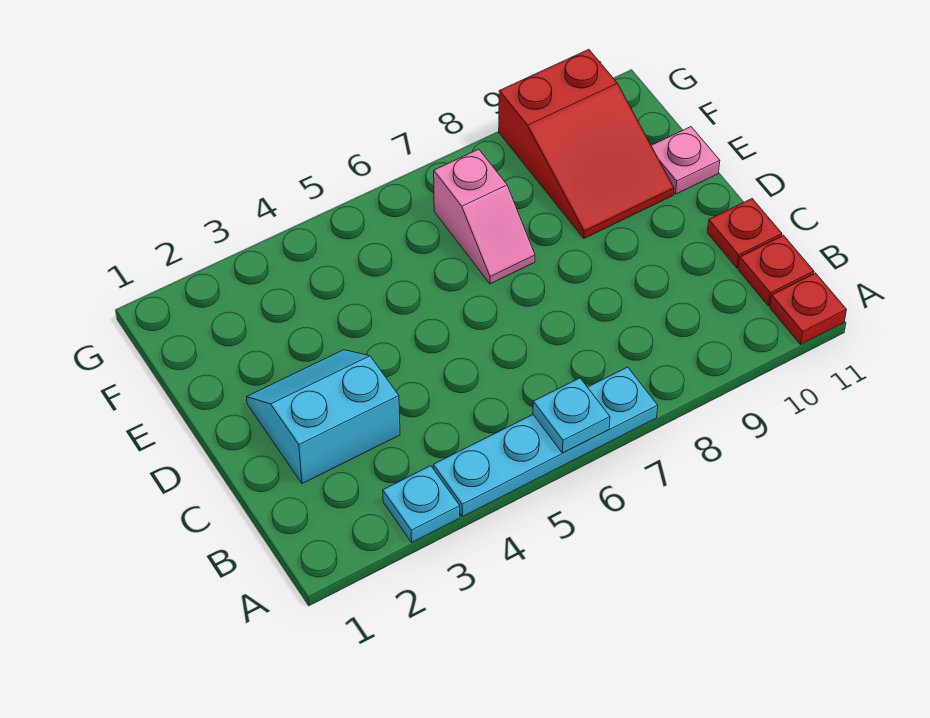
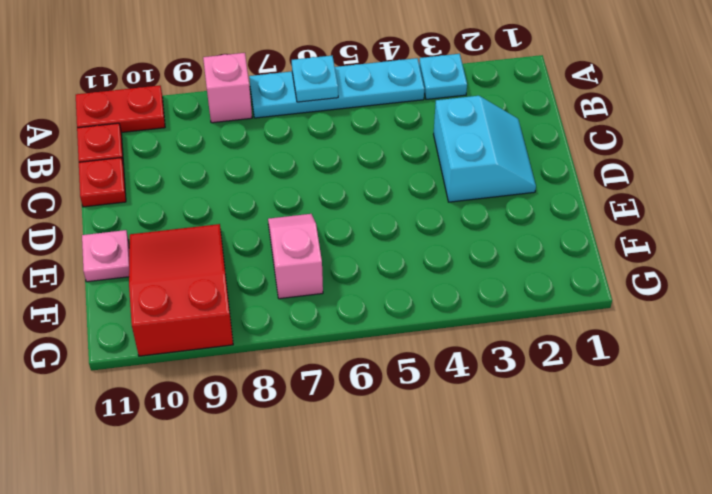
none -> pink brick A8 level 1
red plate A11 level 1 -> red plate A10:A11 level 1
cyan slope C2:D3 level 1 top C -> cyan slope C2:D3 level 1 top 3

